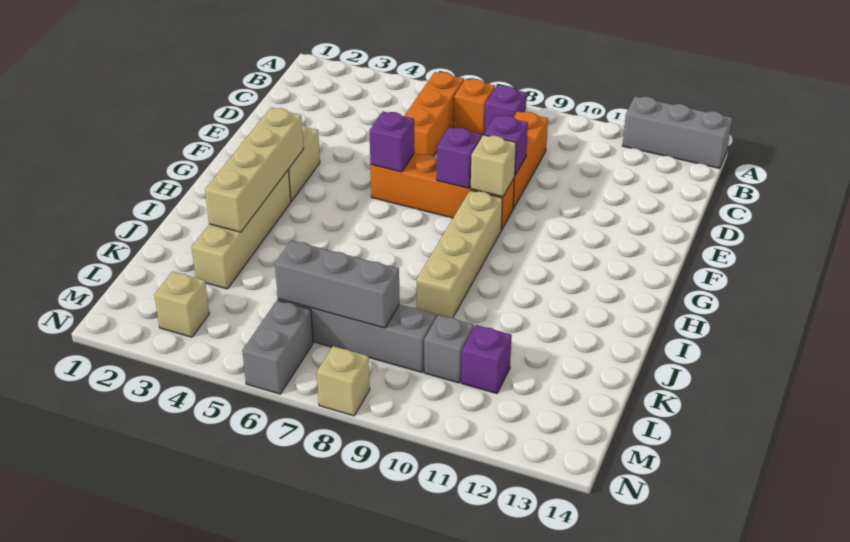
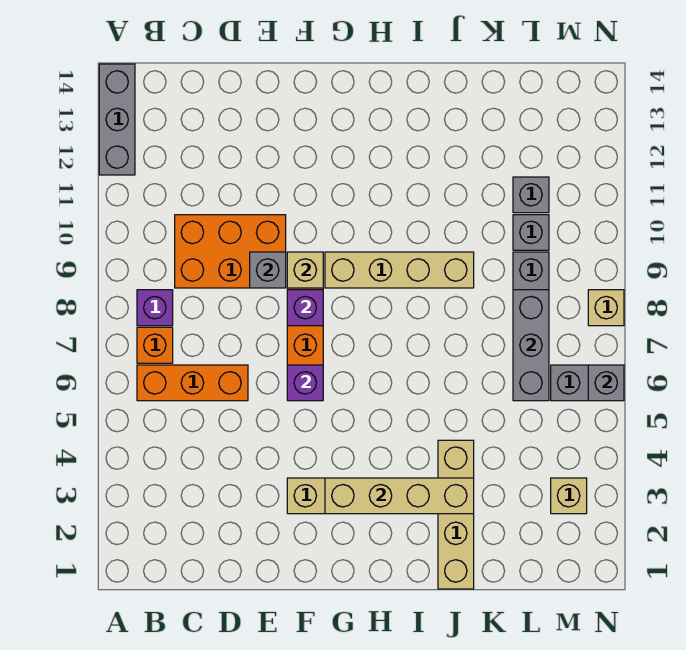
orange brick C9:E9 level 1 -> orange brick C9:E10 level 1
purple brick E9 level 2 -> grey brick E9 level 2
tan brick H3:K3 level 1 -> tan brick J1:J4 level 1
purple brick L11 level 1 -> grey brick L11 level 1
none -> grey brick N6 level 2

